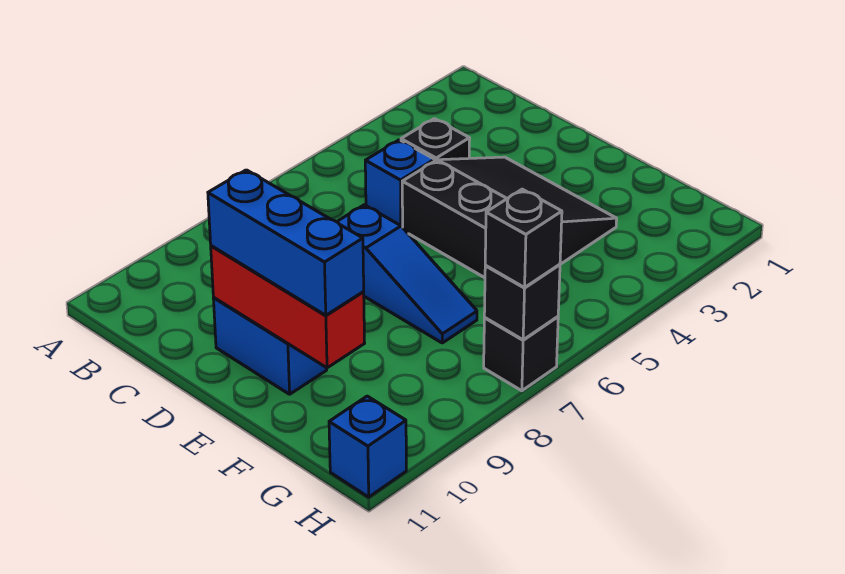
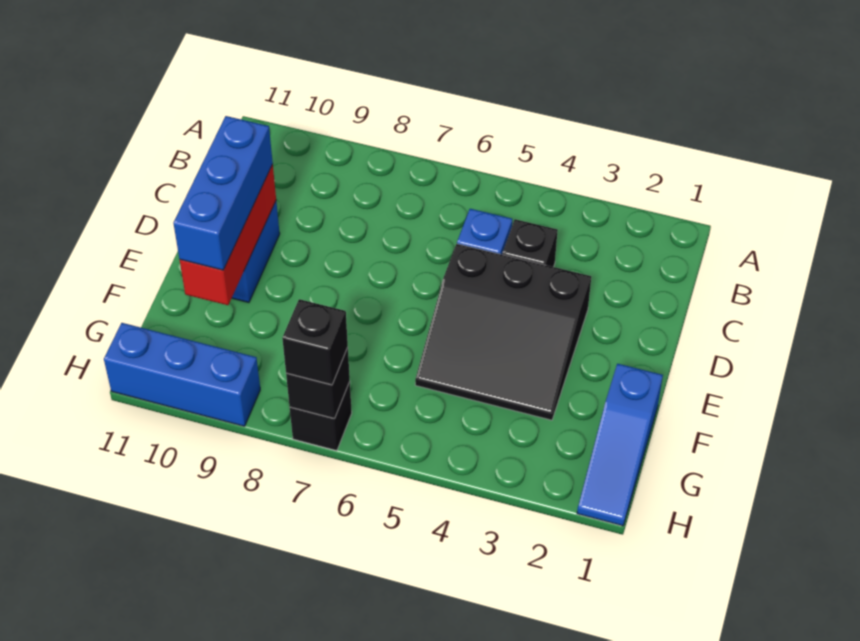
black slope D3:F5 level 1 top 5 -> black slope D3:F5 level 1 top D
blue slope D7:F7 level 1 top D -> blue slope F1:H1 level 1 top F
blue brick H11 level 1 -> blue brick H9:H11 level 1

